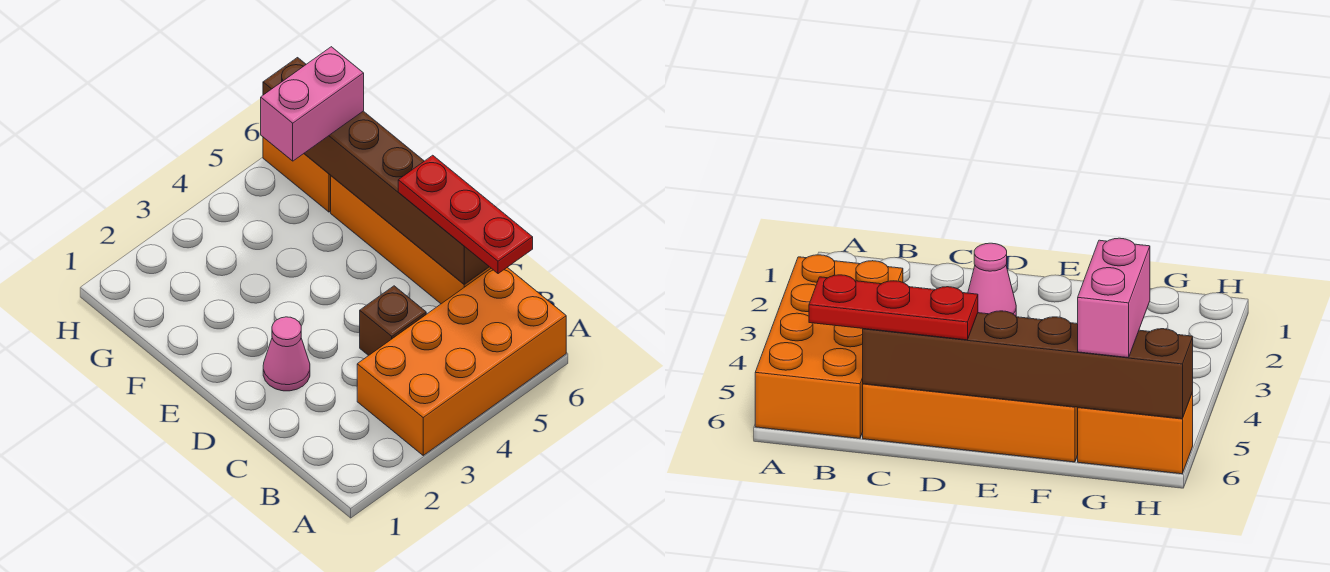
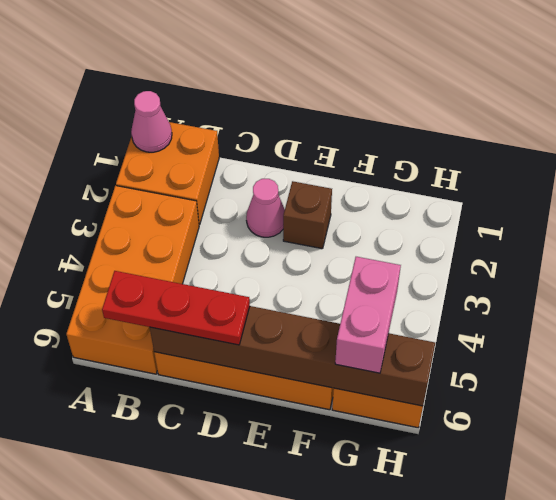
none -> orange brick A1:B2 level 1
none -> pink cone A1 level 2
brown brick C4 level 1 -> brown brick E2 level 1

